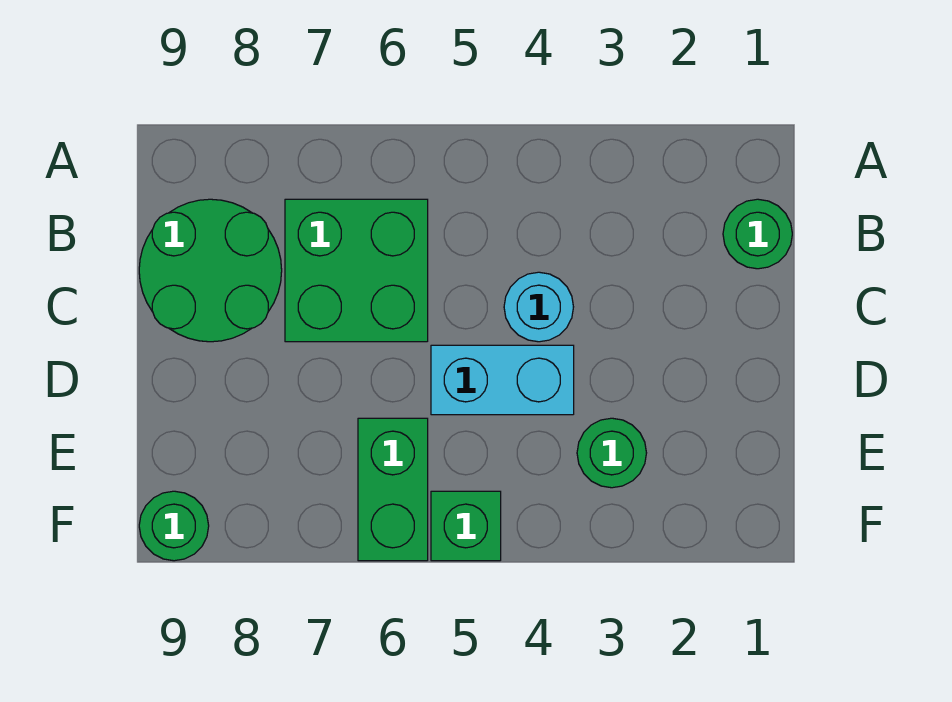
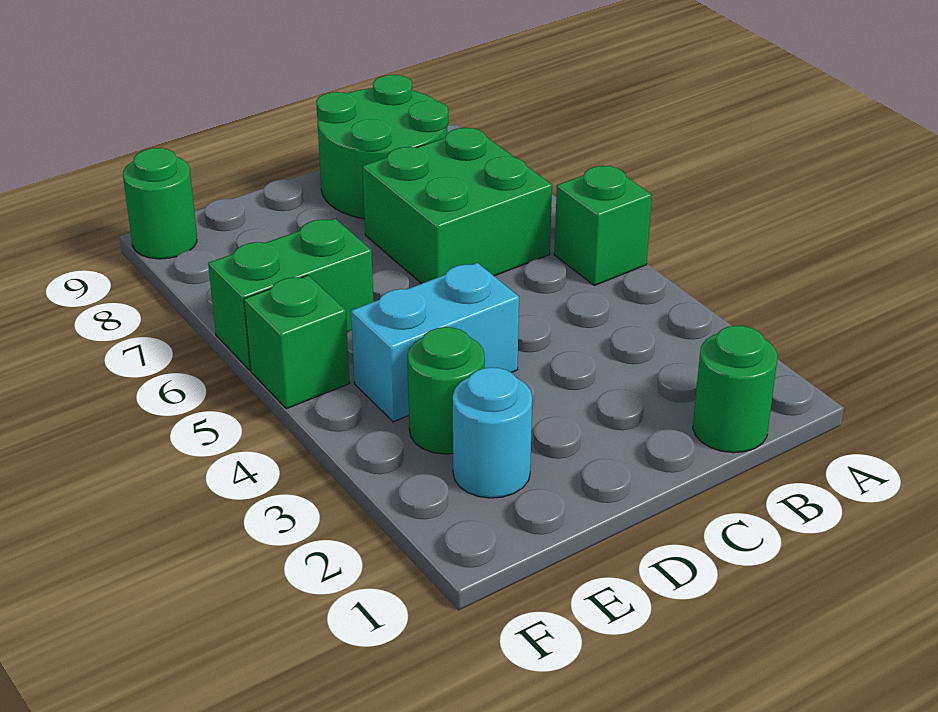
none -> green brick A5 level 1
cyan round brick C4 level 1 -> cyan round brick E2 level 1
cyan brick D4:D5 level 1 -> cyan brick D4:E4 level 1

